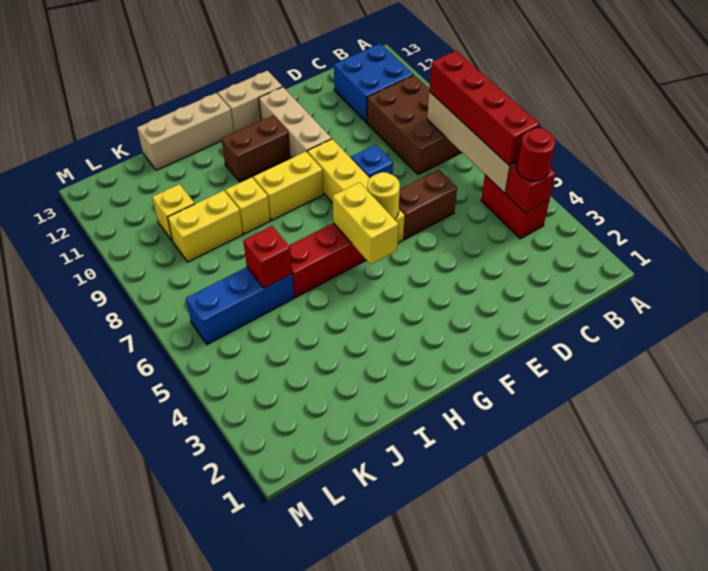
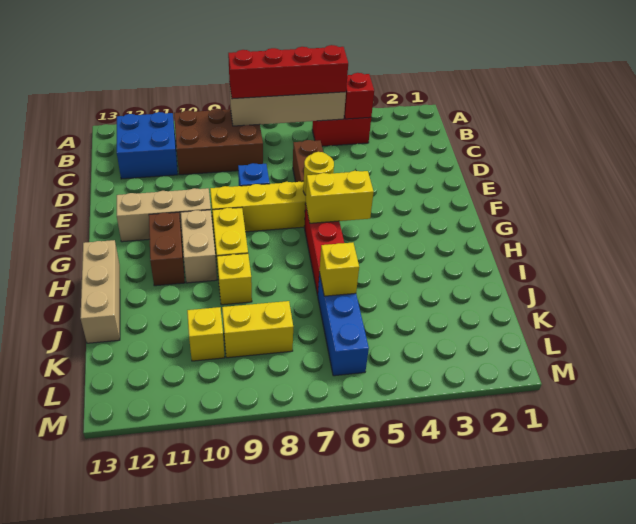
red round brick B4 level 3 -> none
tan brick F13:G13 level 1 -> tan brick G10:H10 level 1
red brick J6 level 2 -> yellow brick J6 level 2
yellow brick J9:K9 level 1 -> yellow brick K8:K9 level 1

